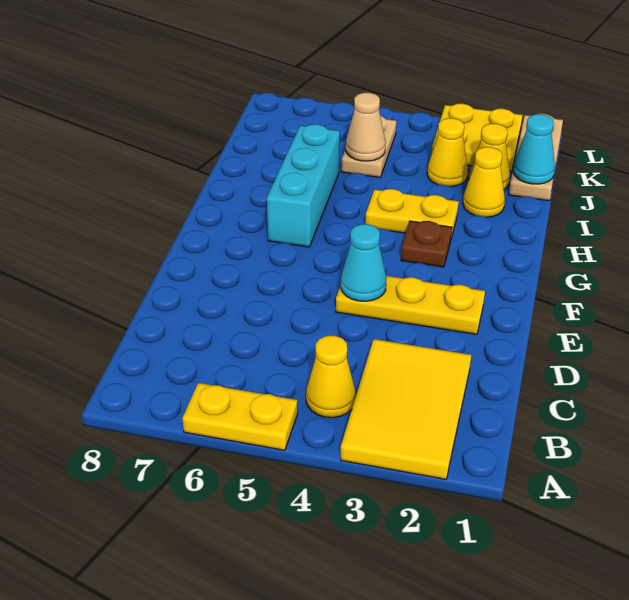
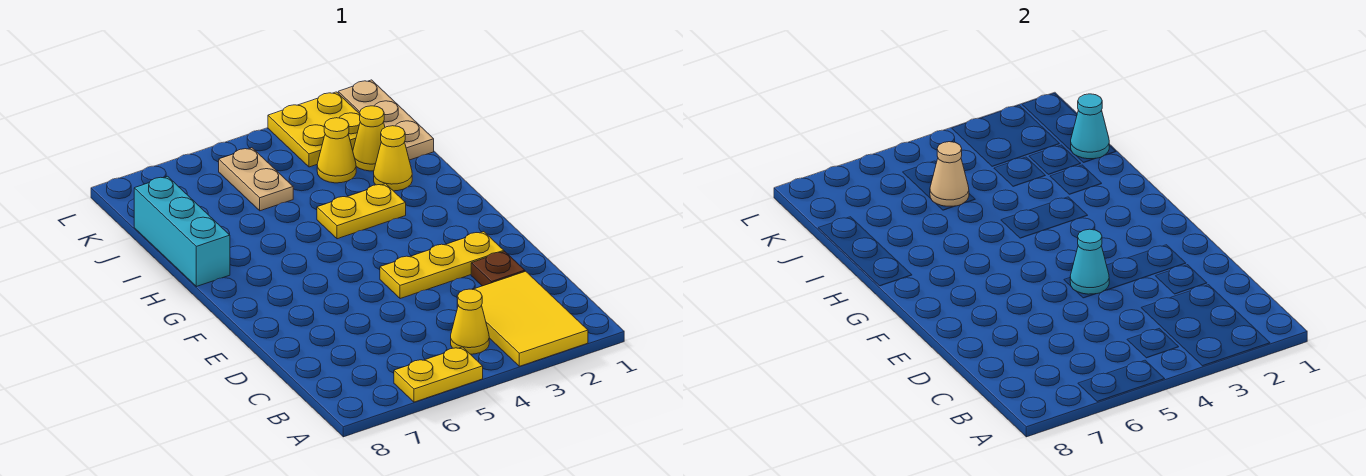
brown plate G3 level 1 -> brown plate D2 level 1
cyan brick G6:I6 level 1 -> cyan brick H8:J8 level 1

